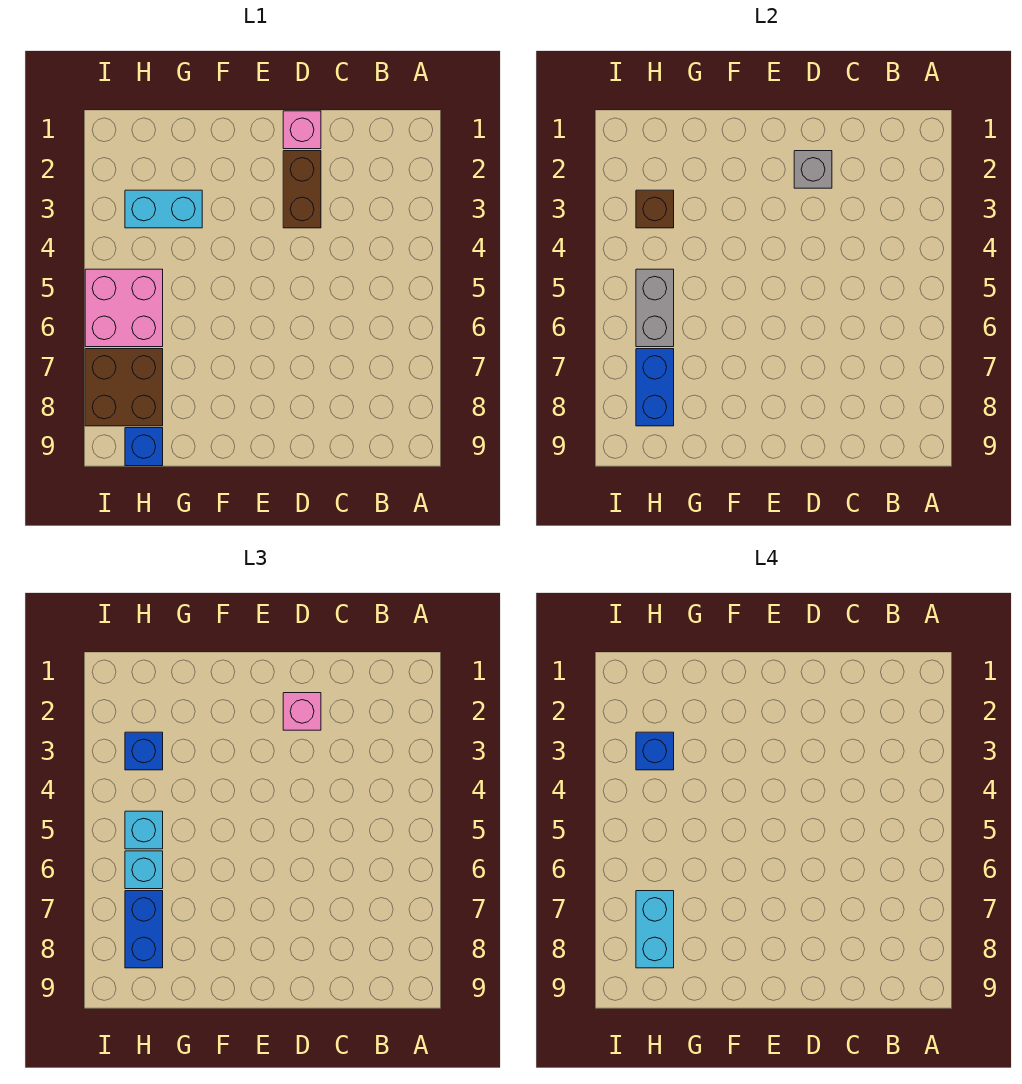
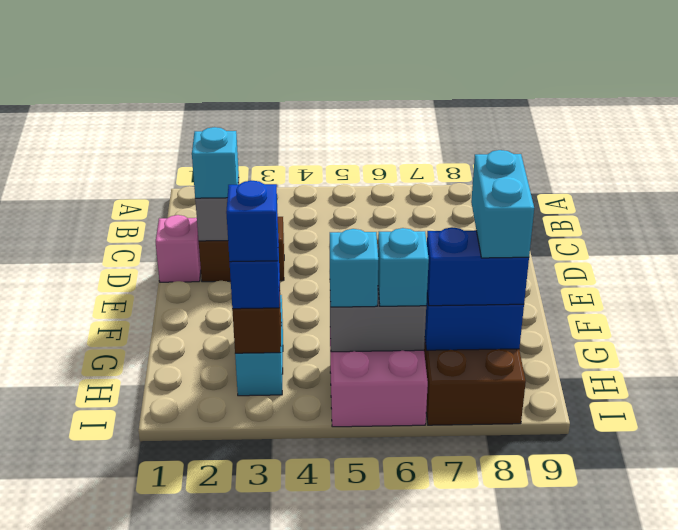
pink brick D2 level 3 -> cyan brick D2 level 3
cyan brick H7:H8 level 4 -> cyan brick G8:H8 level 4
blue brick H9 level 1 -> none

